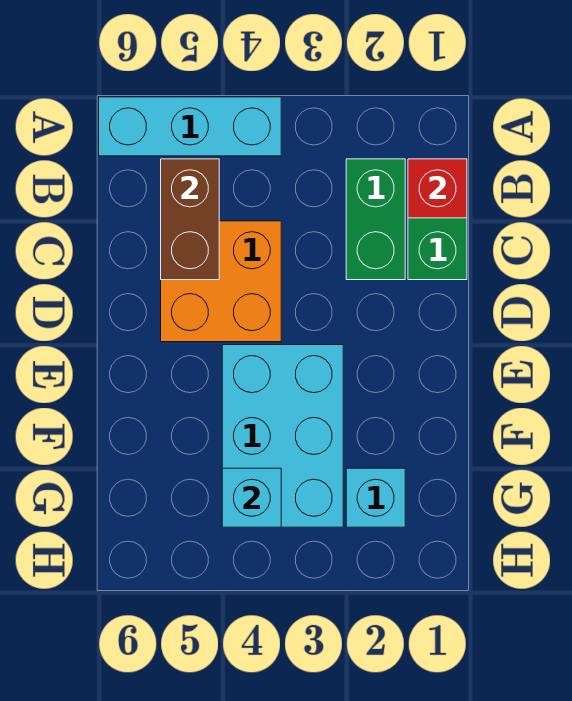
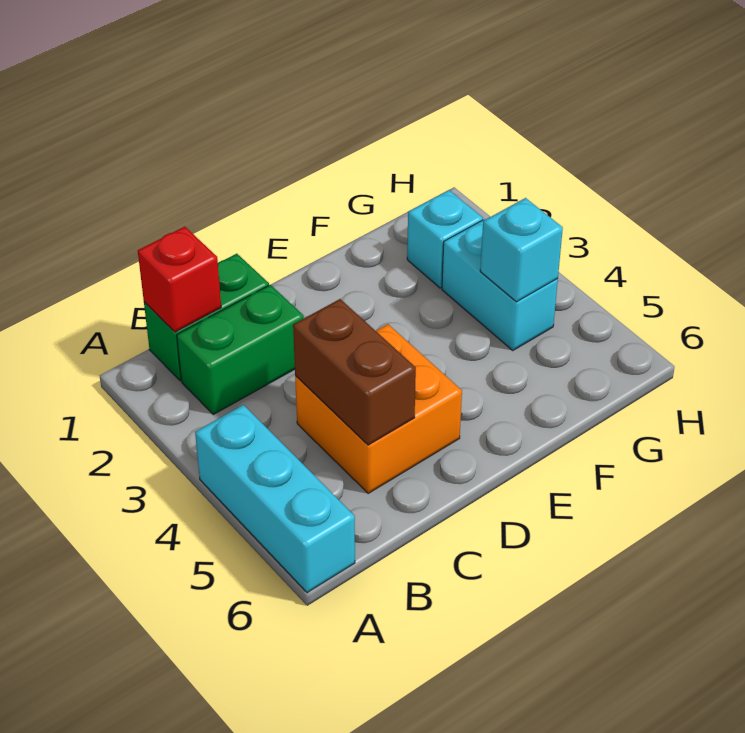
brown brick B5:C5 level 2 -> brown brick C4:C5 level 2
cyan brick E3:G4 level 1 -> cyan brick G3:G4 level 1

